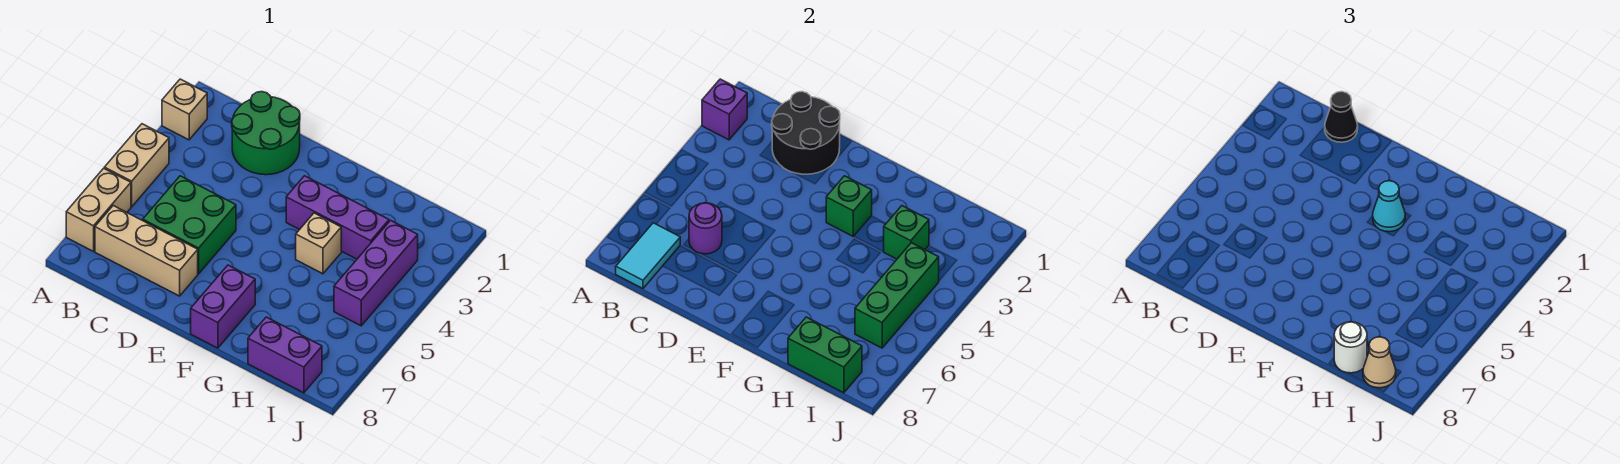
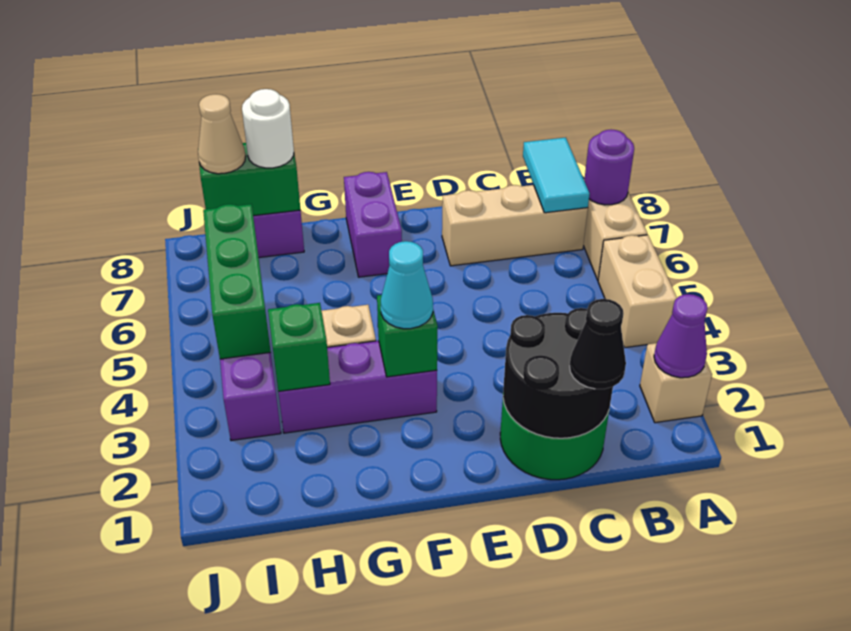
purple brick A2 level 2 -> purple cone A2 level 2
green brick C5:D6 level 1 -> none
purple round brick C6 level 2 -> purple round brick A7 level 2

